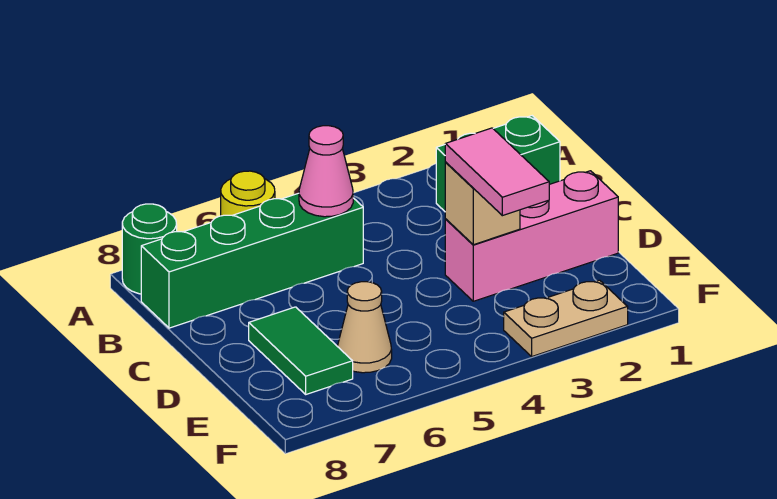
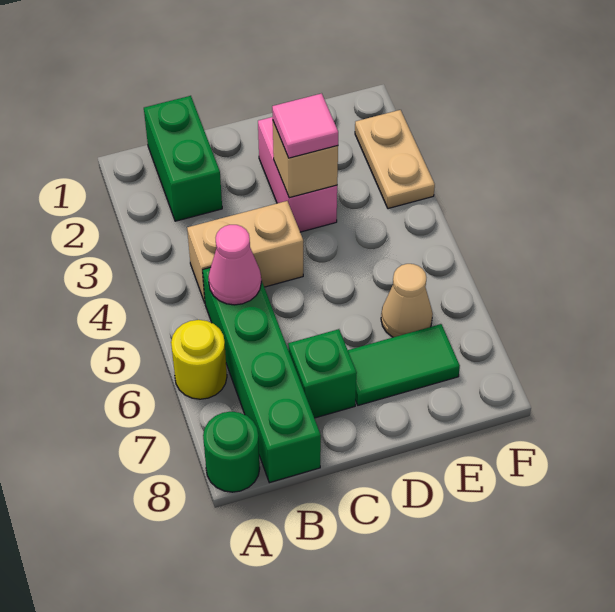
none -> tan brick B4:C4 level 1
none -> green brick C7 level 1
pink brick D1:D3 level 1 -> pink brick D2:D3 level 1
pink tile D3:E3 level 3 -> pink tile D3 level 3

